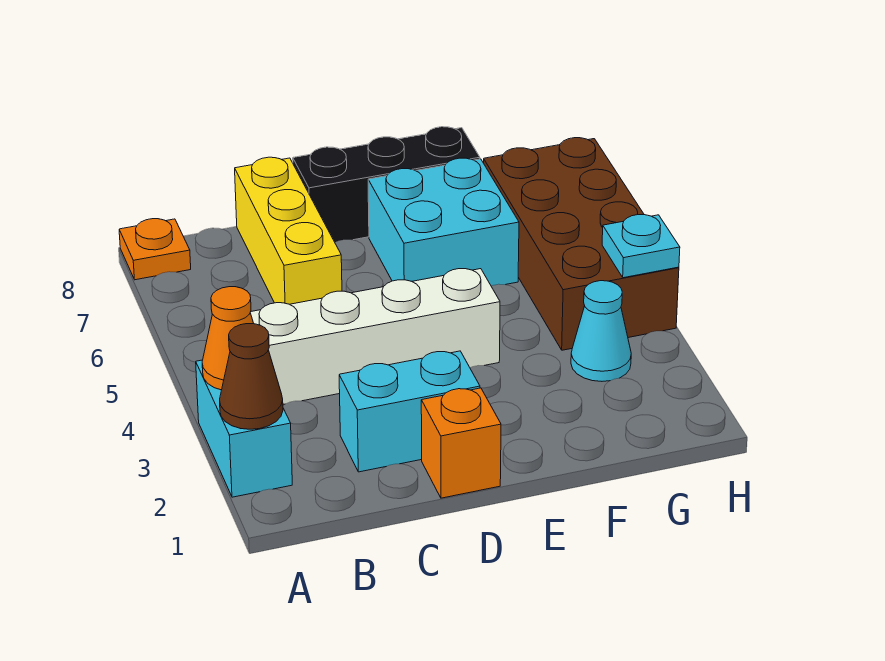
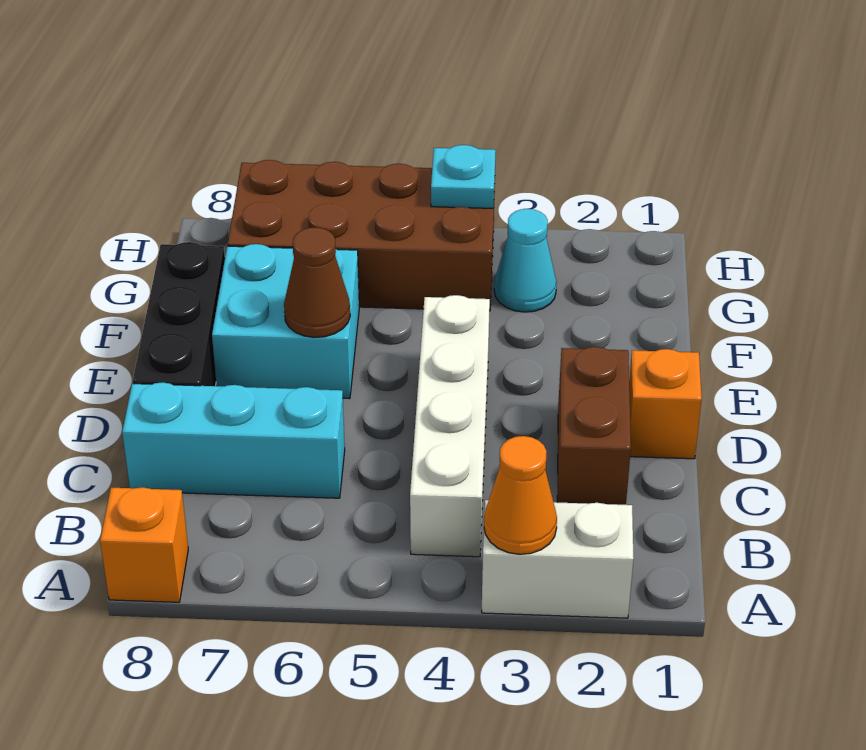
cyan brick A2:A3 level 1 -> white brick A2:A3 level 1
brown cone A2 level 2 -> brown cone E6 level 2
orange plate A8 level 1 -> orange brick A8 level 1
cyan brick C2:D2 level 1 -> brown brick C2:D2 level 1
yellow brick C6:C8 level 1 -> cyan brick C6:C8 level 1

